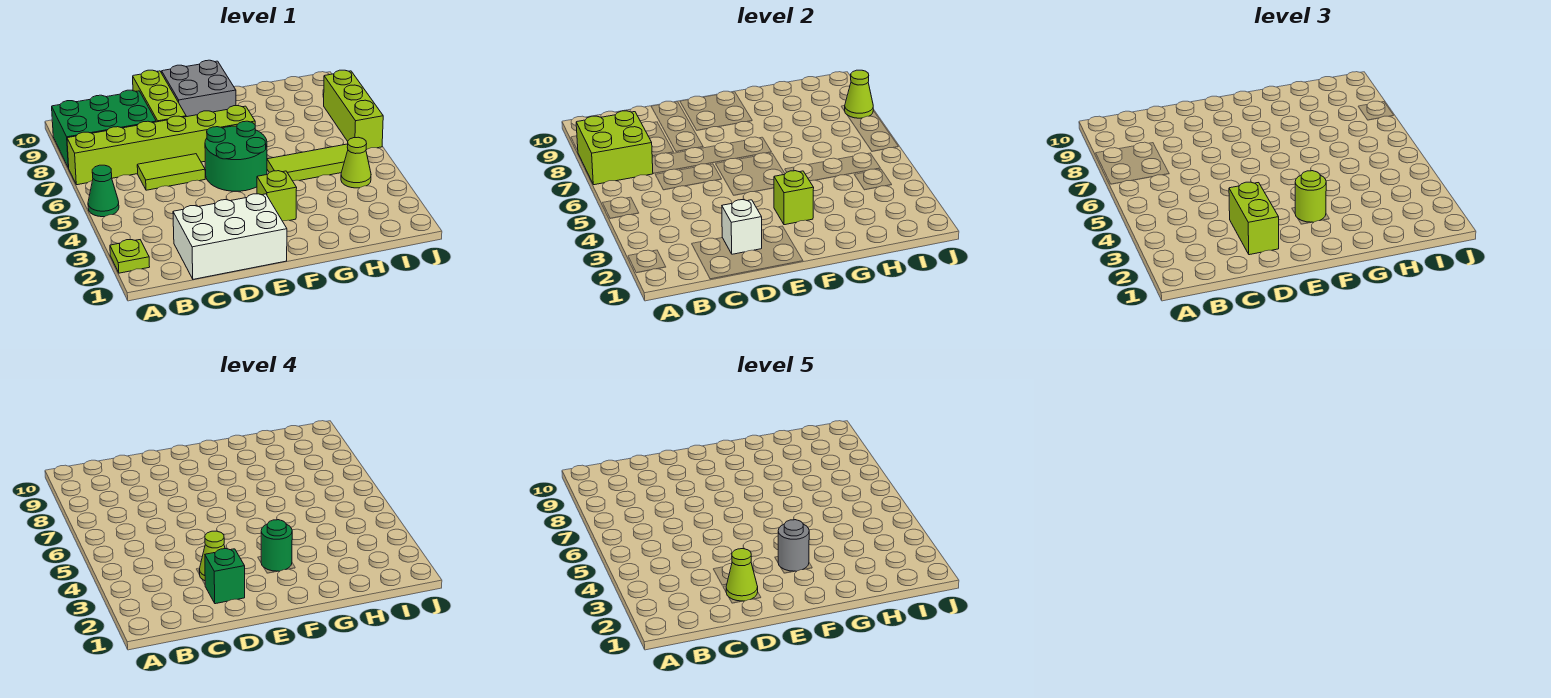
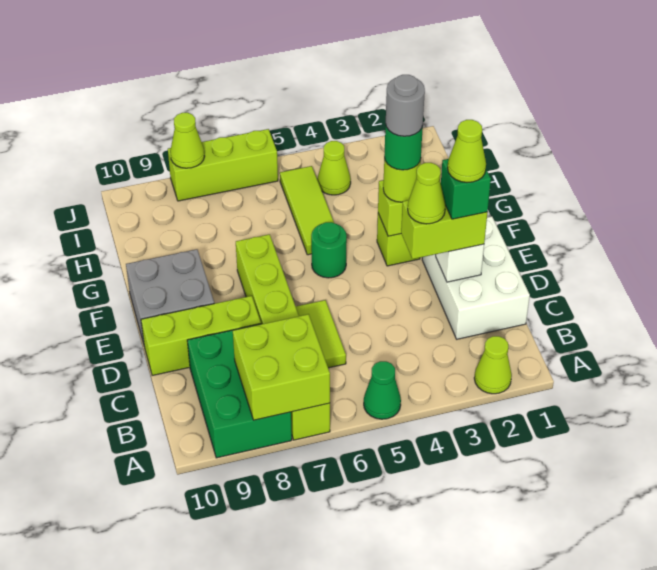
lime plate A2 level 1 -> lime cone A2 level 1
green round brick E5:F6 level 1 -> green round brick F5 level 1

